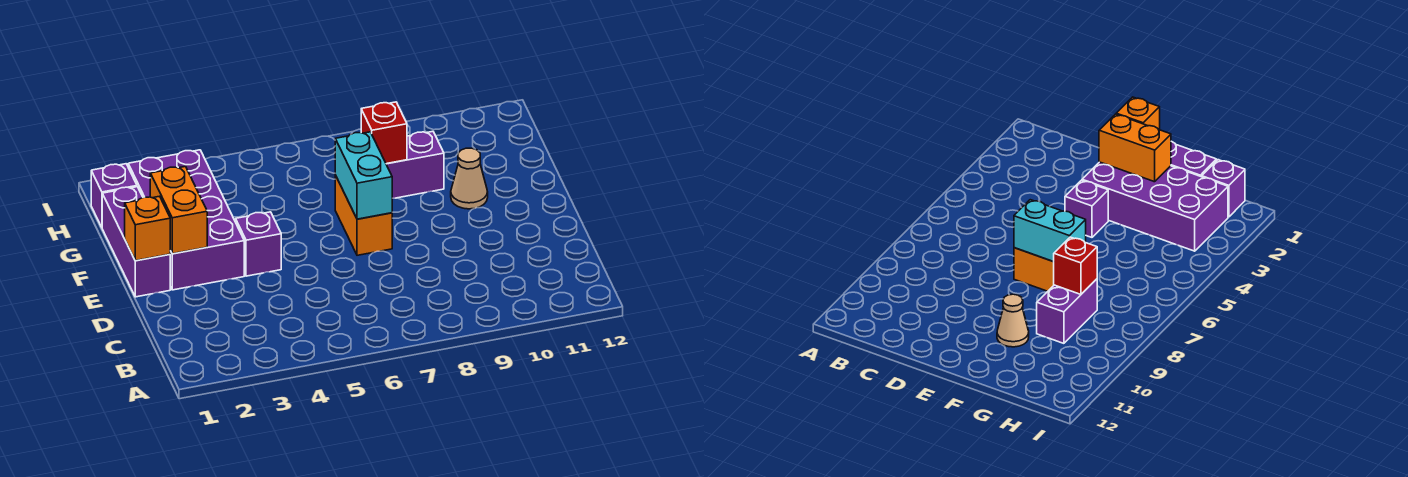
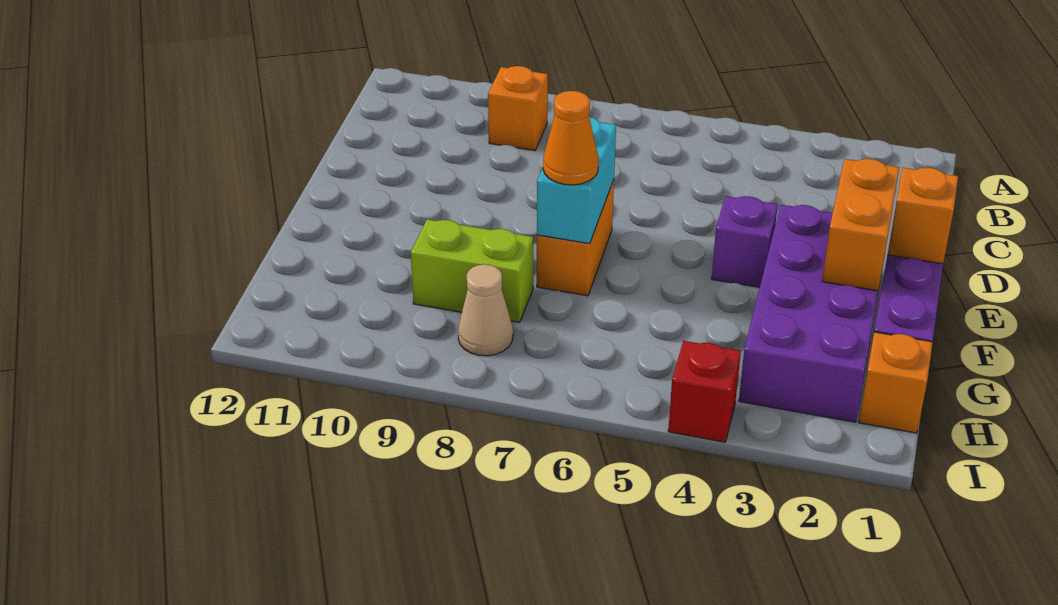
none -> orange brick B9 level 1
none -> orange cone F7 level 3
tan cone F10 level 1 -> tan cone H8 level 1
purple brick G8:G9 level 1 -> lime brick G8:G9 level 1
red brick G8 level 2 -> red brick I4 level 1
purple brick H1 level 1 -> orange brick H1 level 1

